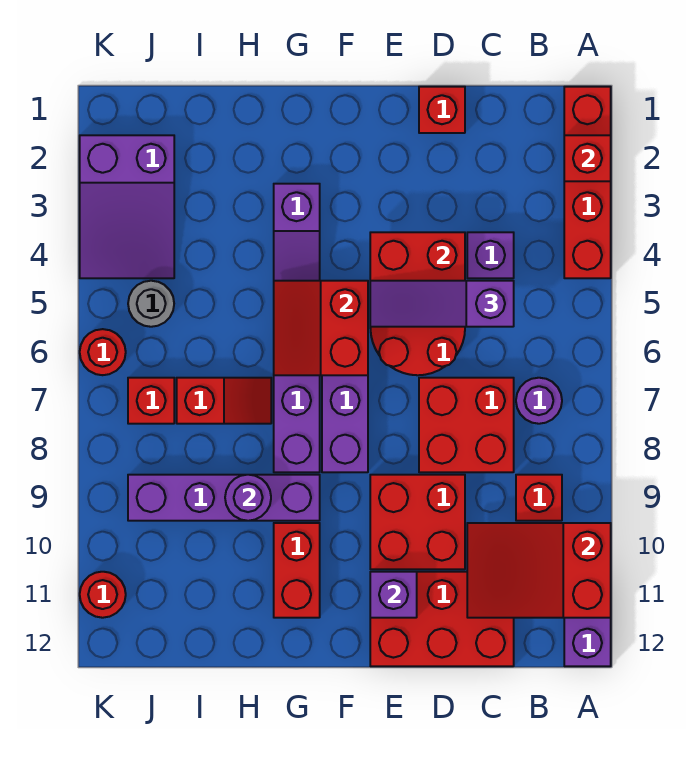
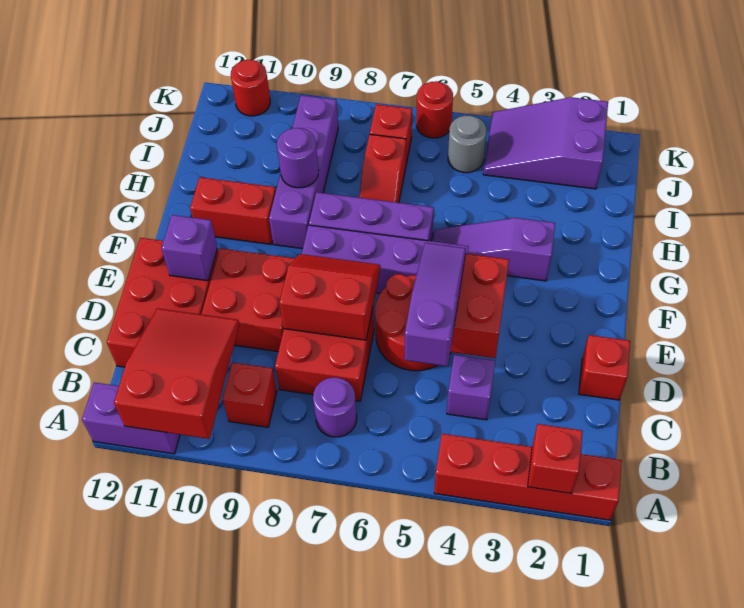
red slope F5:G6 level 2 top F -> red slope D7:E8 level 2 top D

